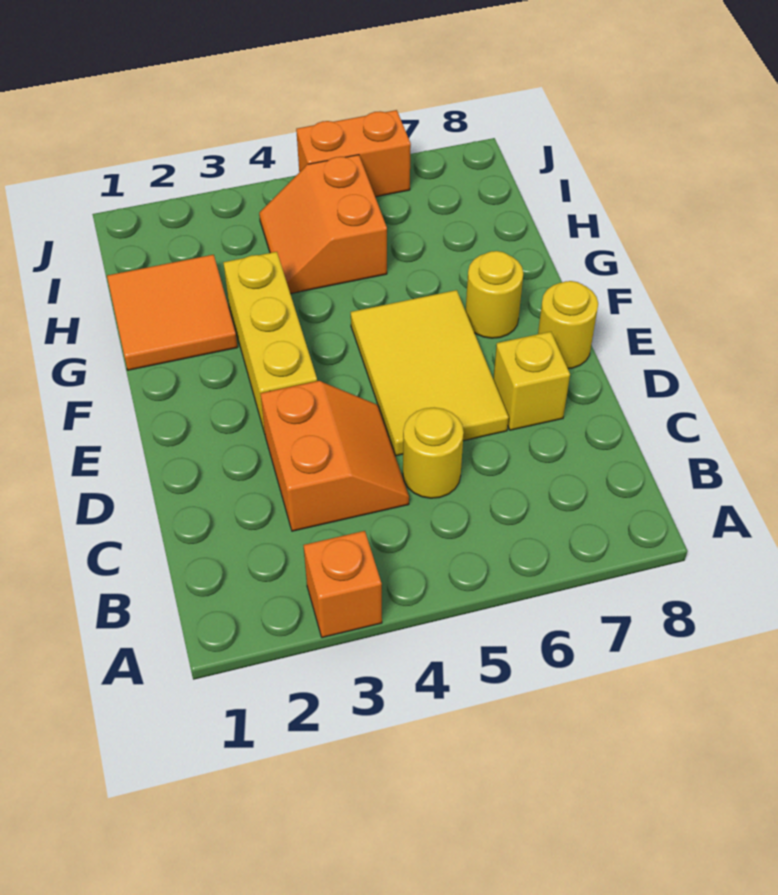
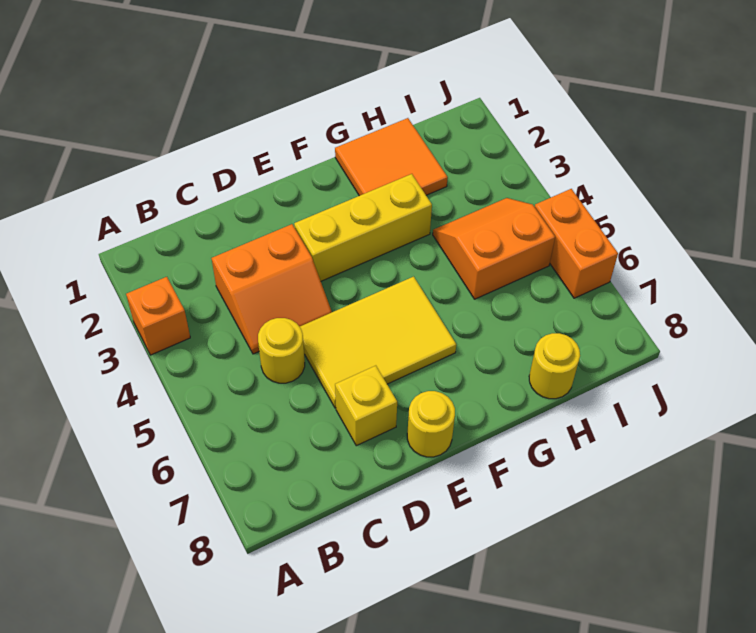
yellow round brick F7 level 1 -> yellow round brick H8 level 1

